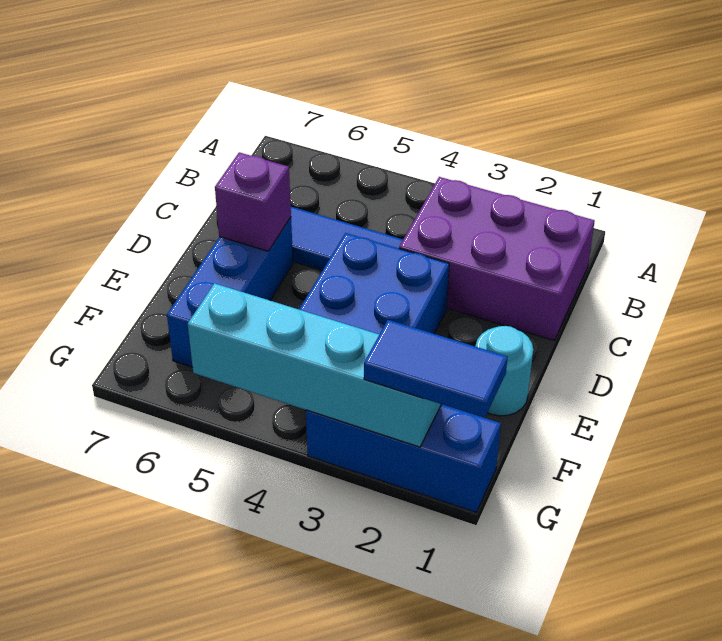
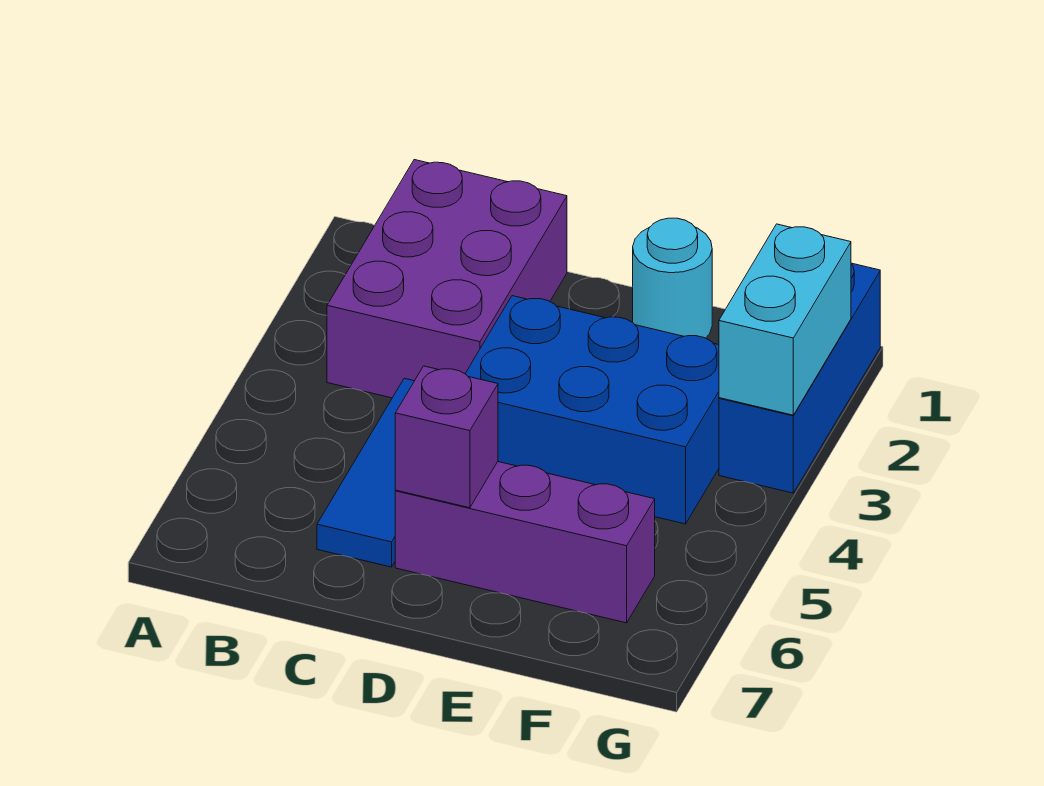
blue brick D6:F6 level 1 -> purple brick D6:F6 level 1
blue tile G1:G2 level 3 -> none
cyan brick G2:G5 level 2 -> cyan brick G2:G3 level 2

